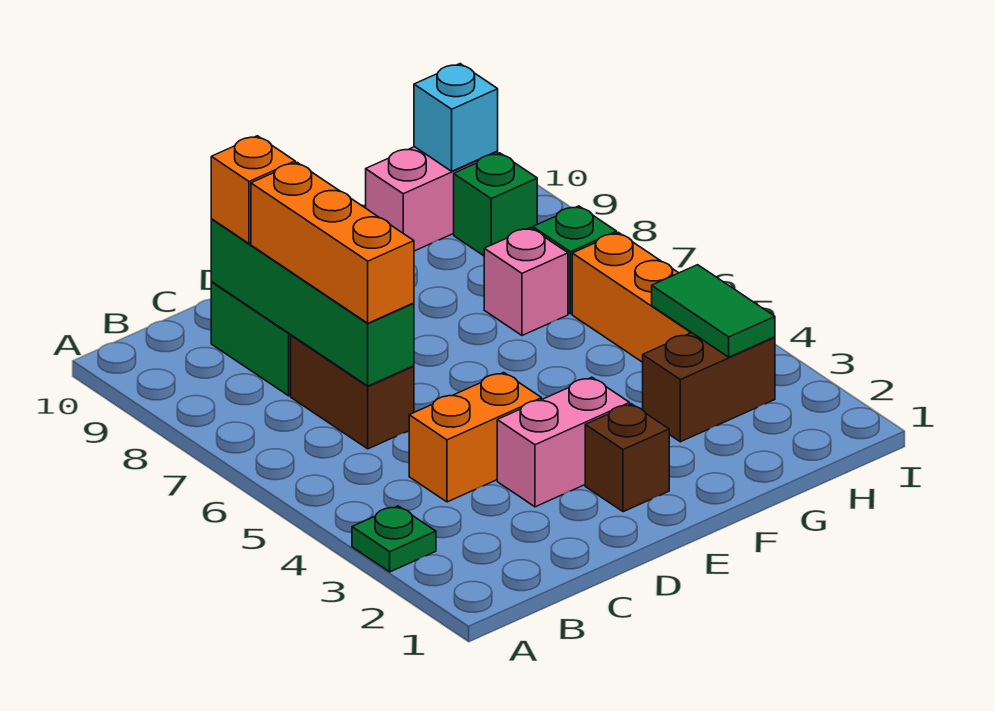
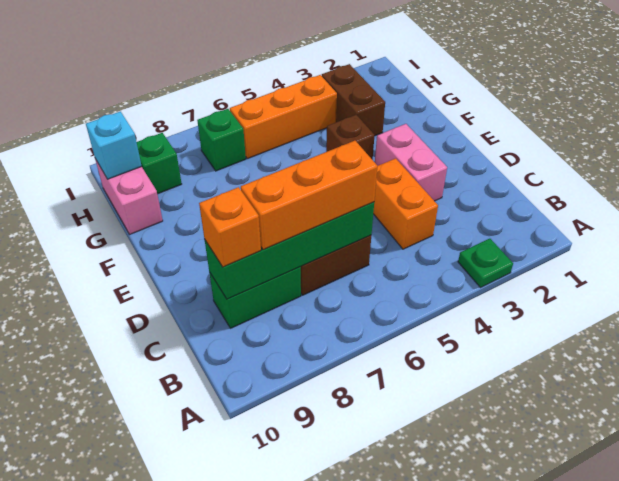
brown brick E2 level 1 -> brown brick F4 level 1
pink brick G7 level 1 -> none
green tile H3:H4 level 2 -> none

